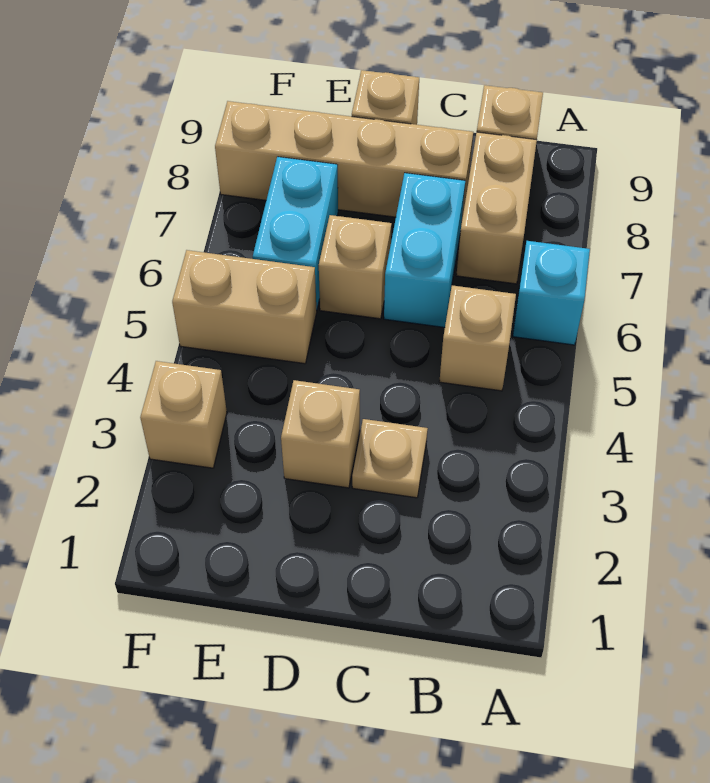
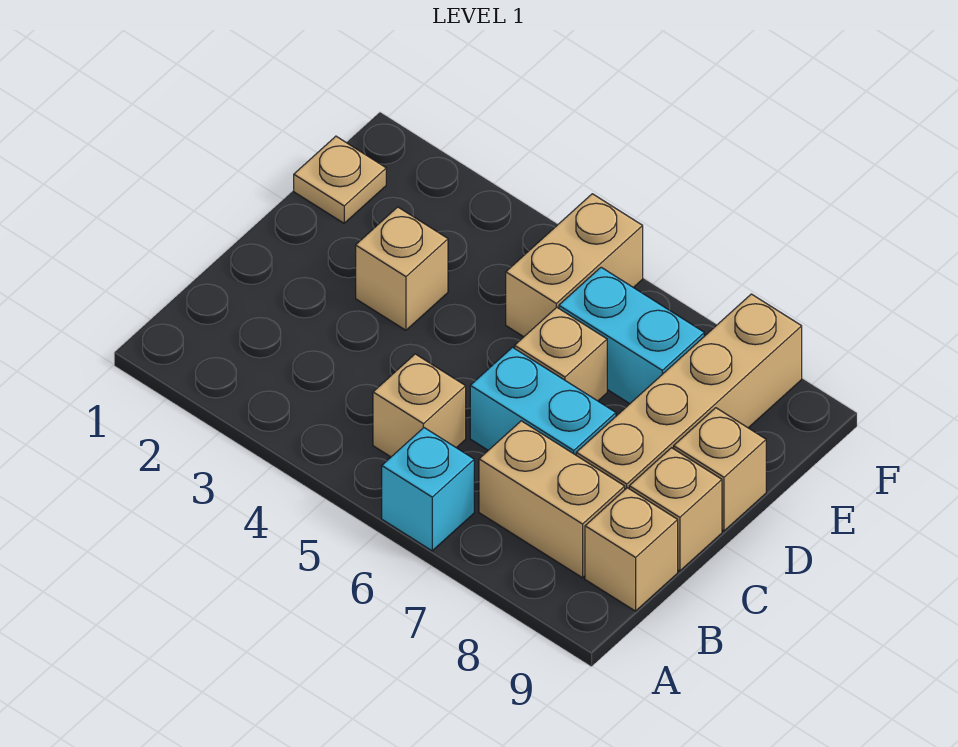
tan plate C3 level 1 -> tan plate E1 level 1
tan brick F3 level 1 -> tan brick C9 level 1

